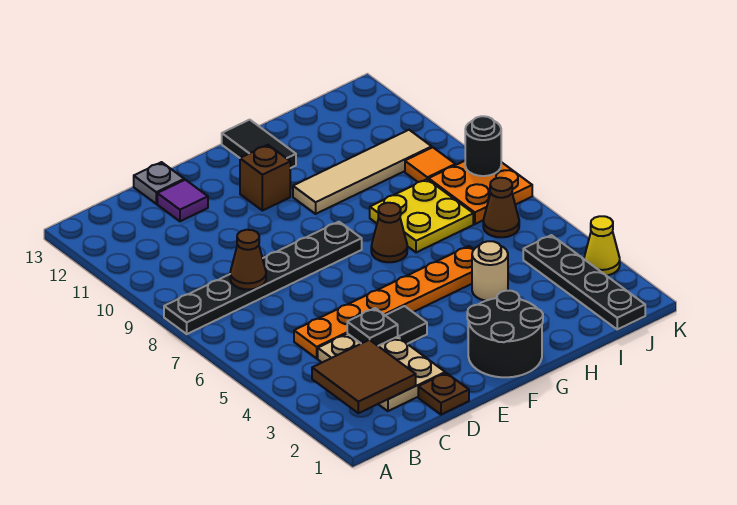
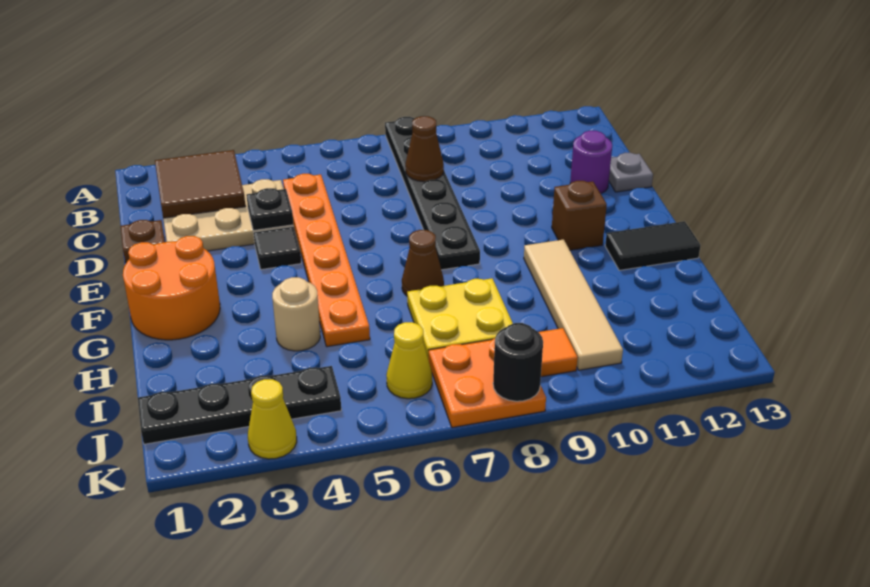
purple tile D12 level 1 -> purple round brick D12 level 1
black round brick F1:G2 level 1 -> orange round brick F1:G2 level 1
brown cone J6 level 1 -> yellow cone J6 level 1

